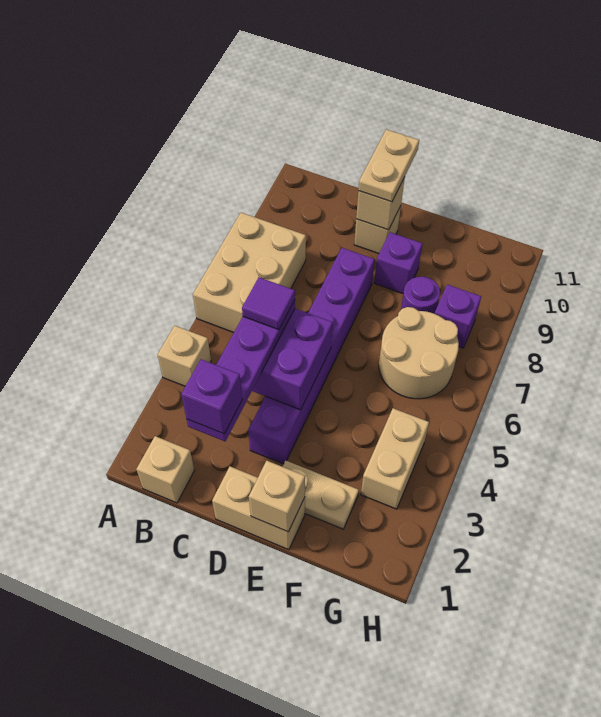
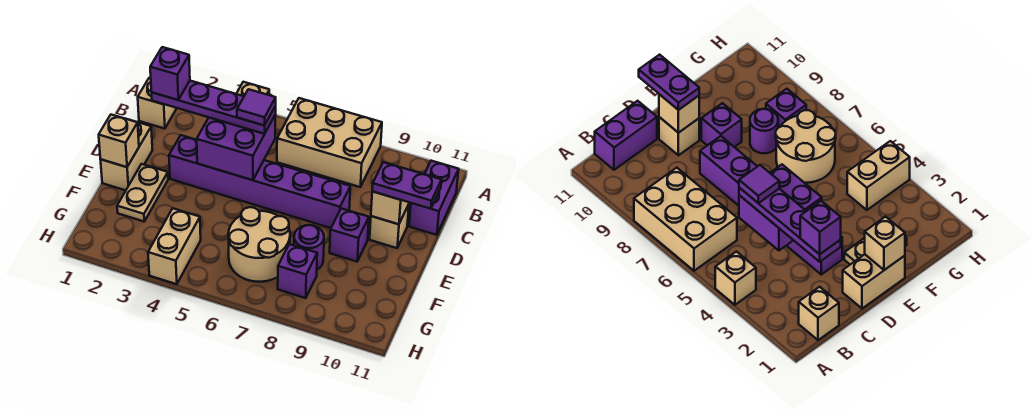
none -> purple brick B11:C11 level 1
tan plate D10:D11 level 3 -> purple plate D10:D11 level 3
tan brick G3:G4 level 1 -> tan brick G4:H4 level 1

